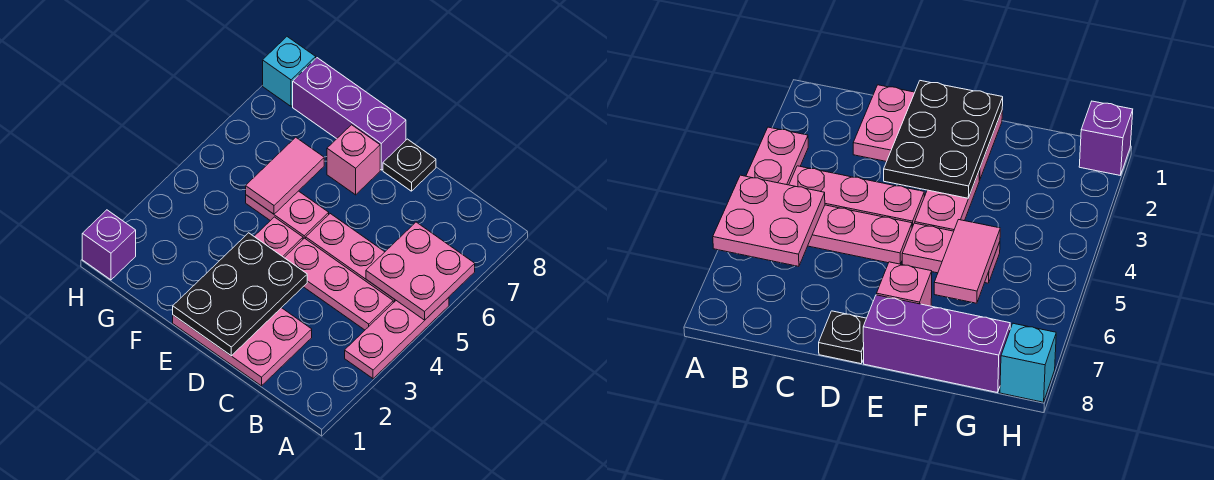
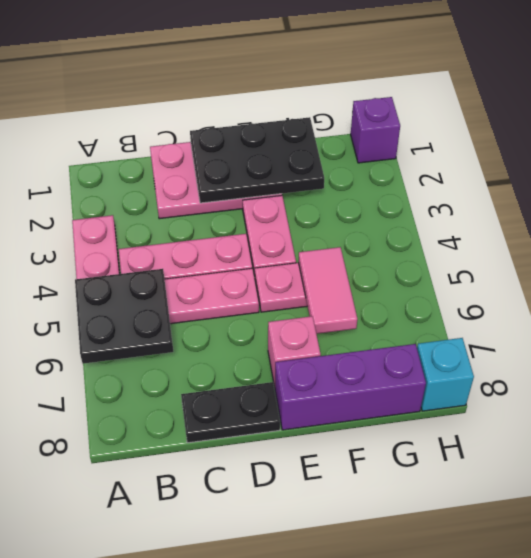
pink plate A5:B6 level 2 -> black plate A5:B6 level 2
black plate D1:E3 level 2 -> black plate D1:F2 level 2
black plate D8 level 1 -> black plate C8:D8 level 1

